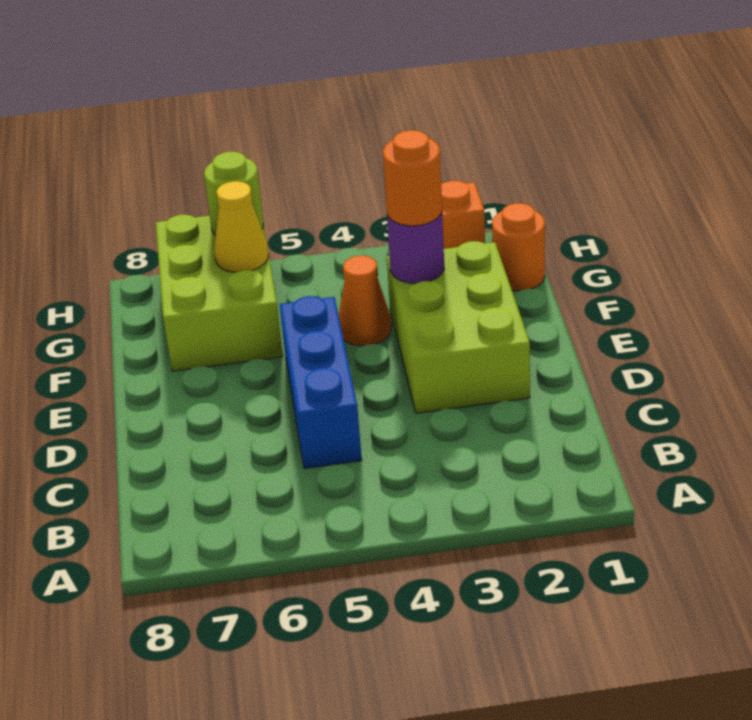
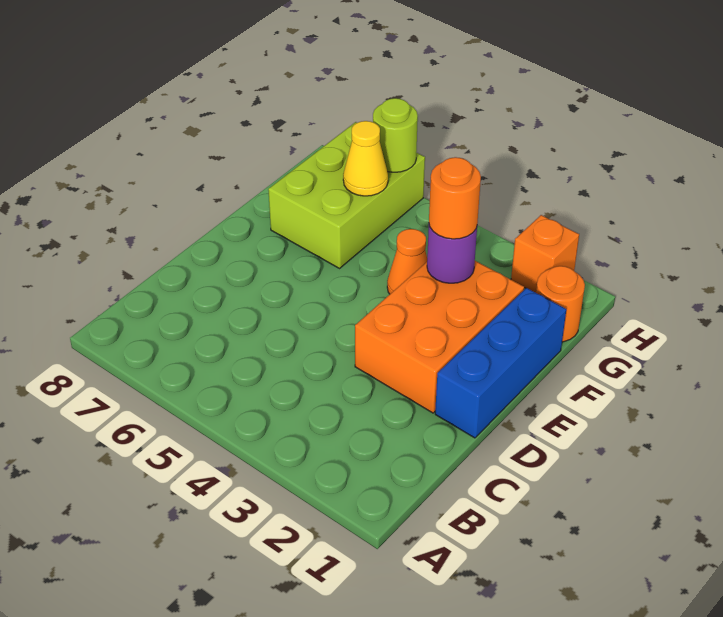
blue brick C5:E5 level 1 -> blue brick D1:F1 level 1
lime brick D2:F3 level 1 -> orange brick D2:F3 level 1

